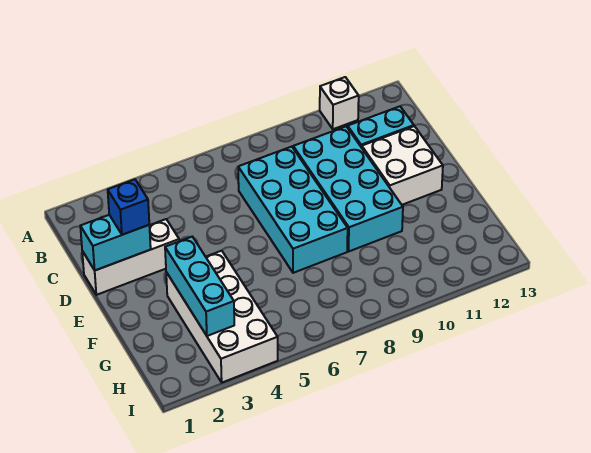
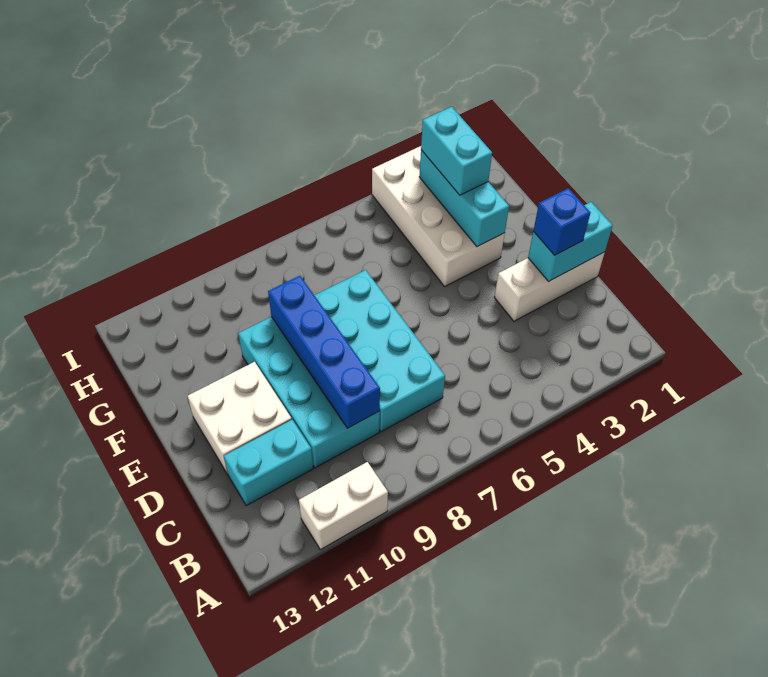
white brick A11 level 1 -> white brick A10:A11 level 1
none -> blue brick C9:F9 level 2
none -> cyan brick G3:H3 level 3

